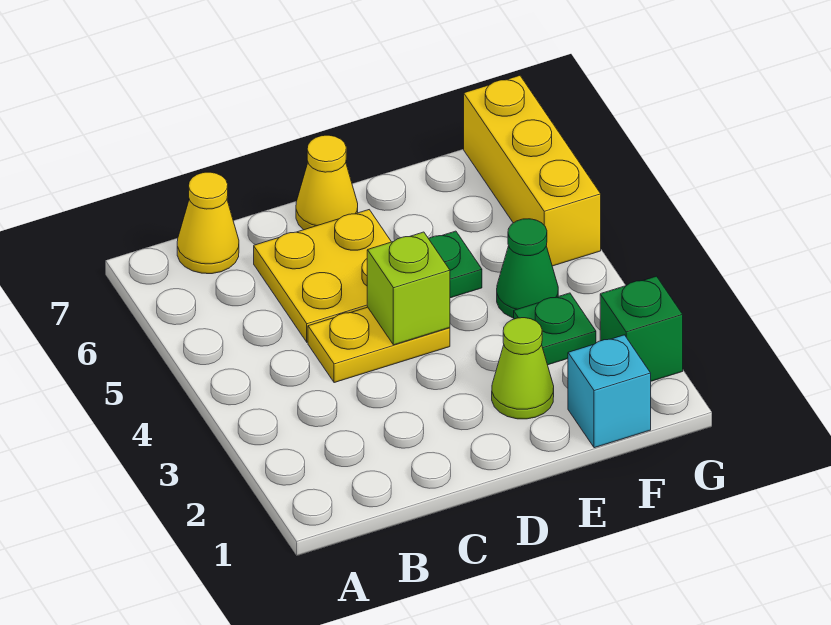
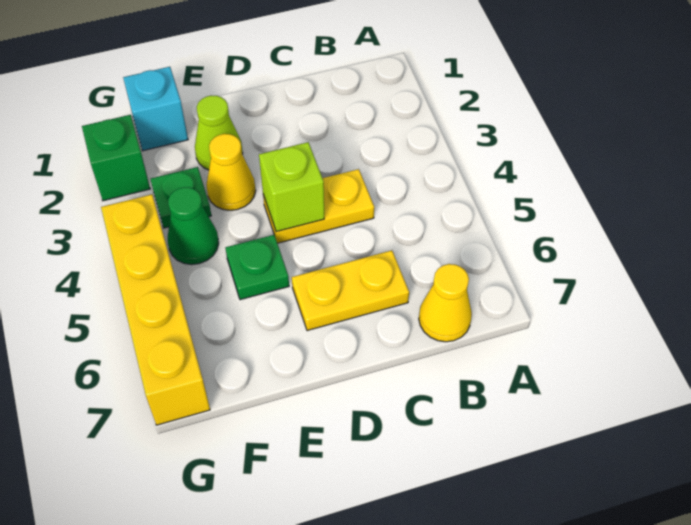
yellow plate C5:D6 level 1 -> yellow plate C6:D6 level 1
yellow cone D7 level 1 -> yellow cone E3 level 1
yellow brick G5:G7 level 1 -> yellow brick G4:G7 level 1

